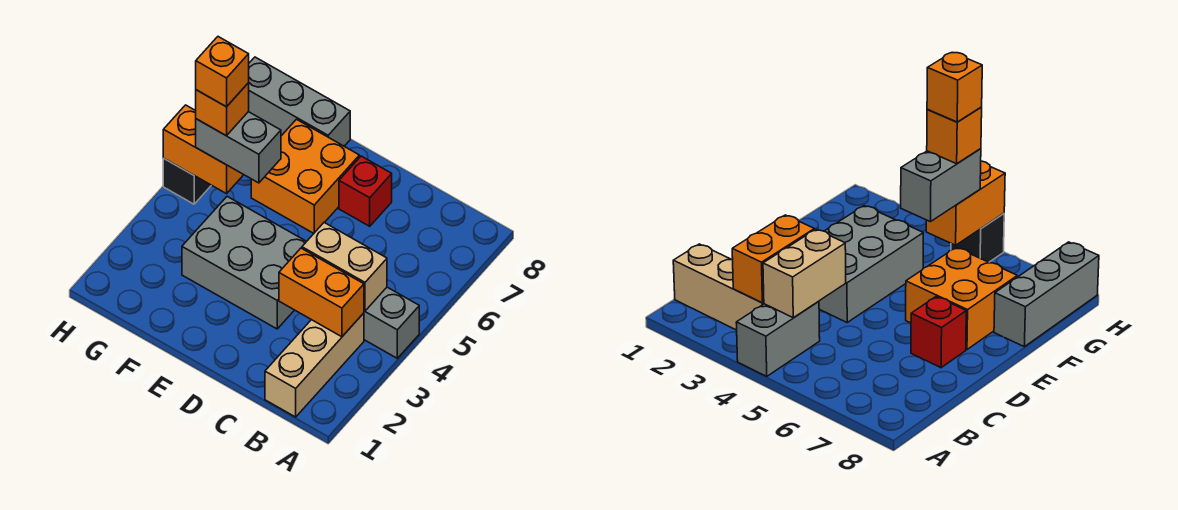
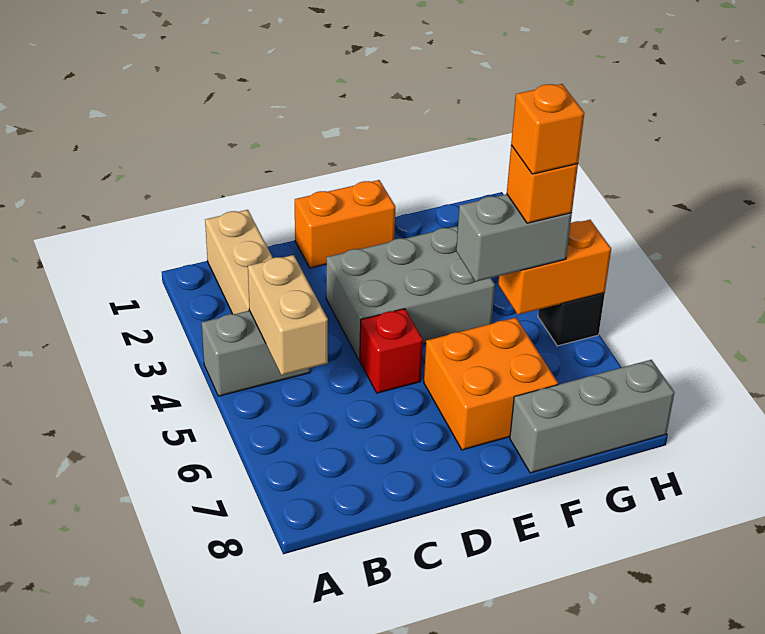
orange brick B3:C3 level 2 -> orange brick D1:E1 level 1
tan brick B4:C4 level 2 -> tan brick B4:B5 level 2
red brick D7 level 1 -> red brick D5 level 1

